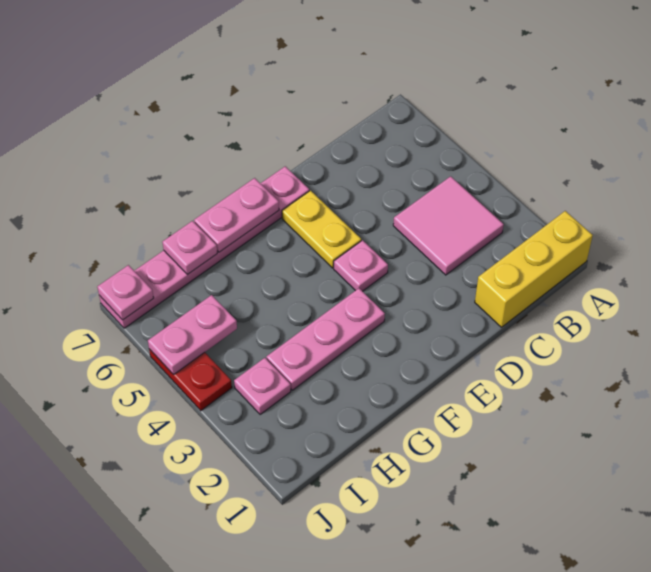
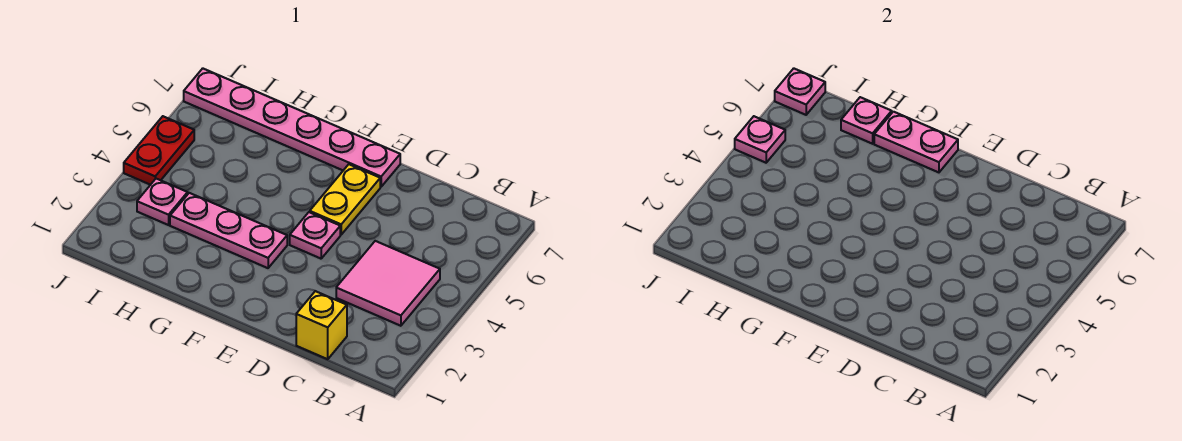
yellow brick A1:C1 level 1 -> yellow brick C1 level 1
pink plate I5:J5 level 2 -> pink plate J5 level 2

